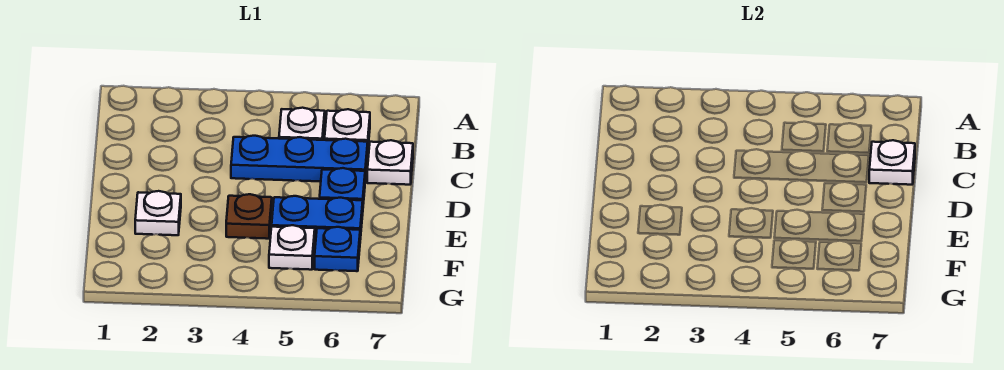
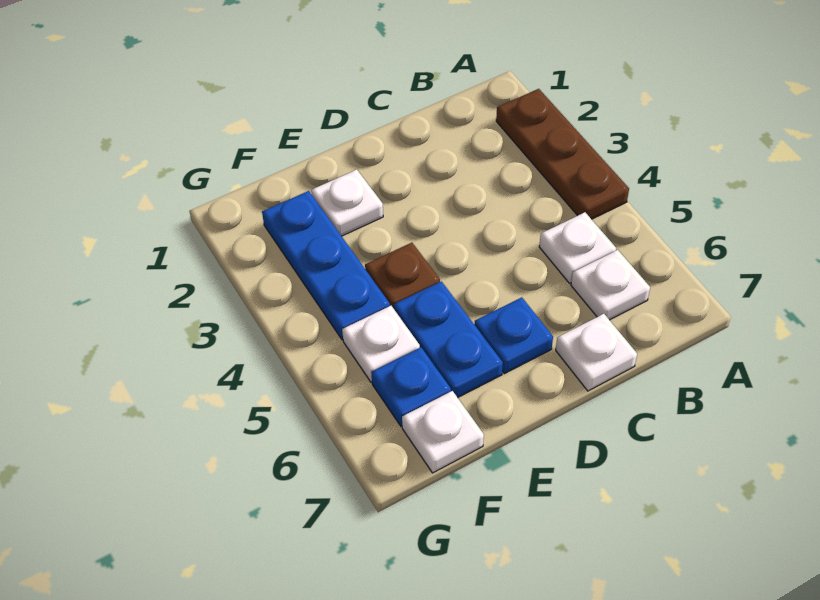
none -> brown plate A2:A4 level 1
blue plate C4:C6 level 1 -> blue plate F2:F4 level 1
white plate C7 level 2 -> white plate F7 level 1

